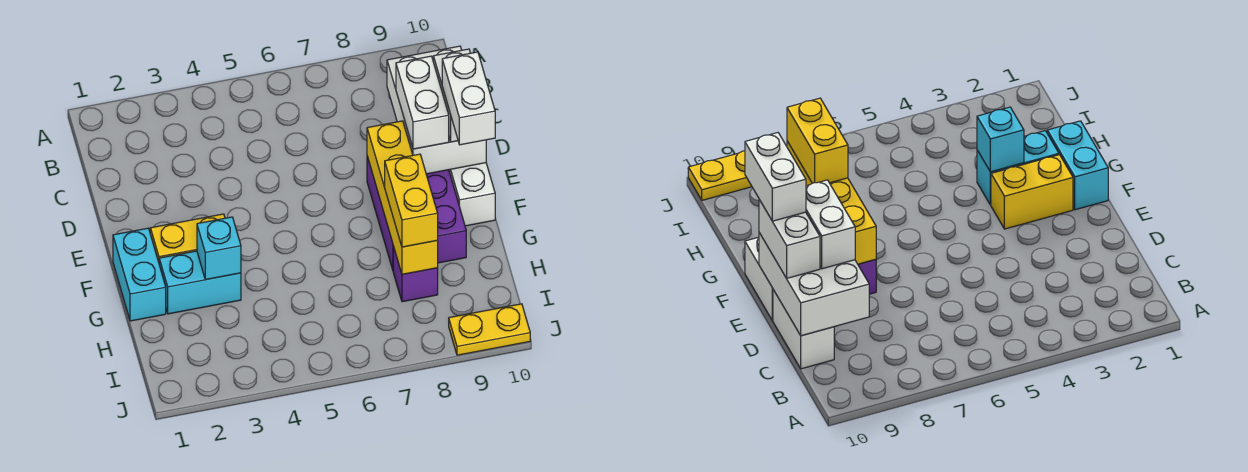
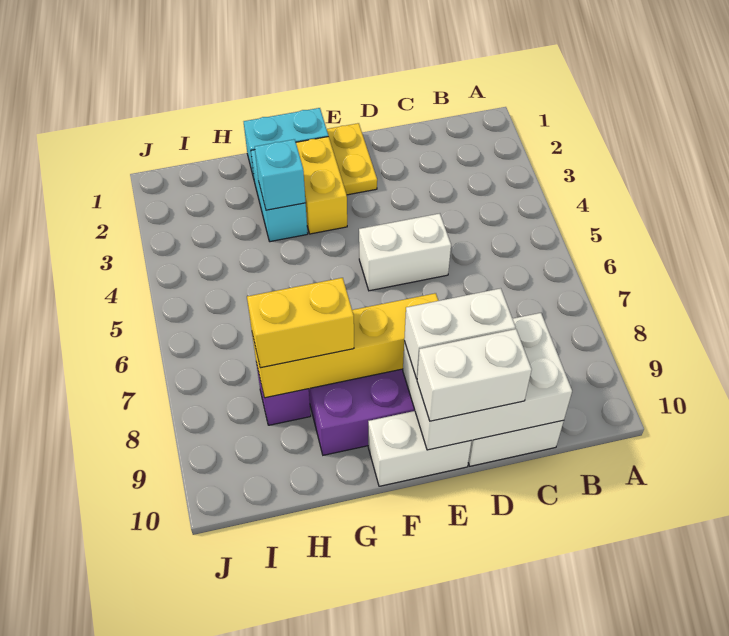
white brick E10:F10 level 4 -> white brick D5:E5 level 1
yellow plate J9:J10 level 1 -> yellow plate E1:E2 level 1

